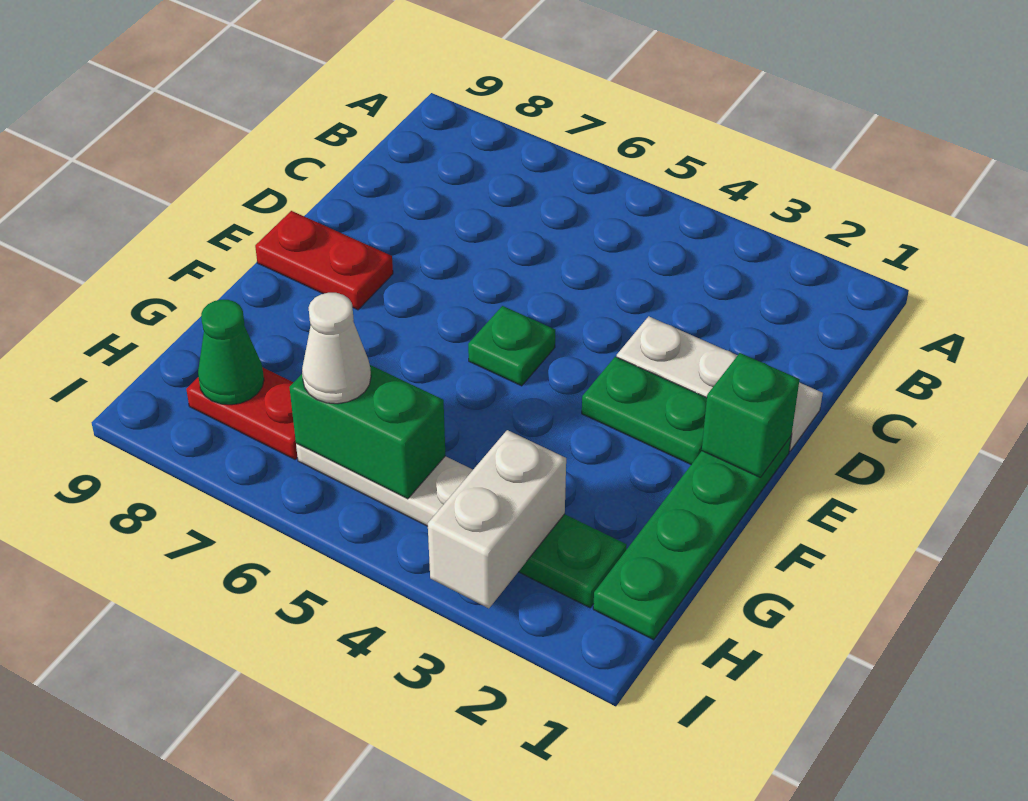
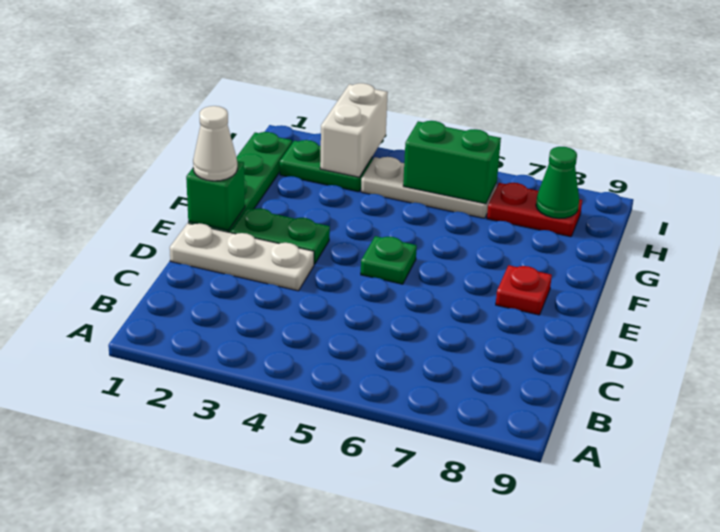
red plate E8:E9 level 1 -> red plate E8 level 1
white cone H6 level 3 -> white cone E1 level 3

